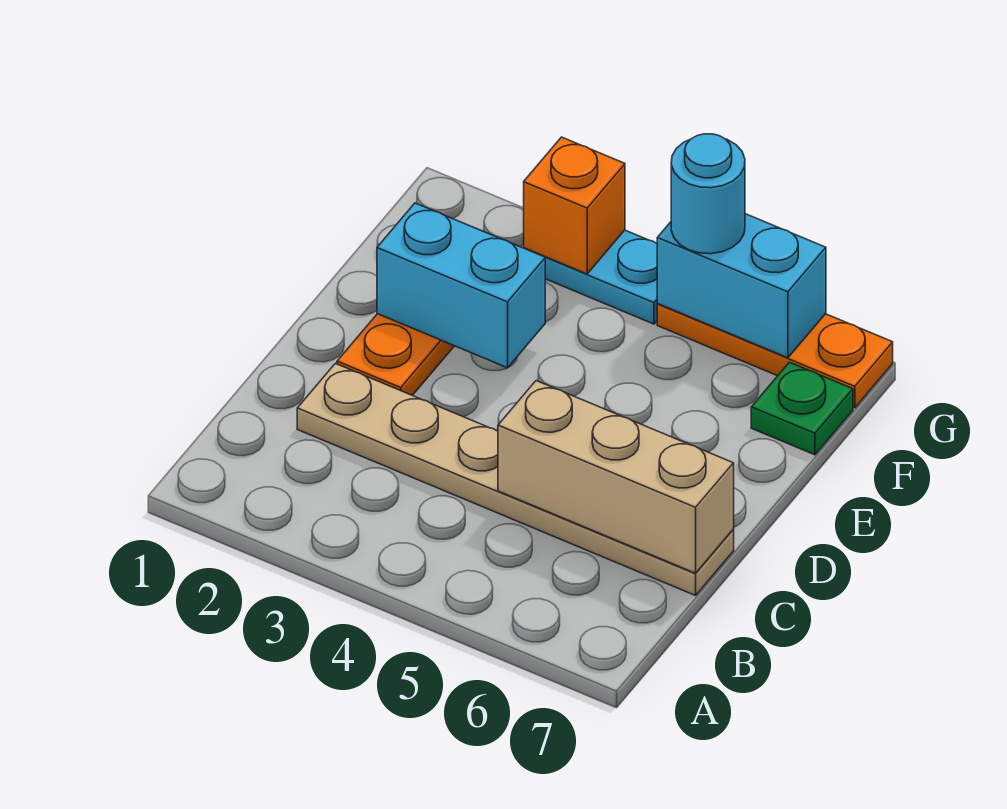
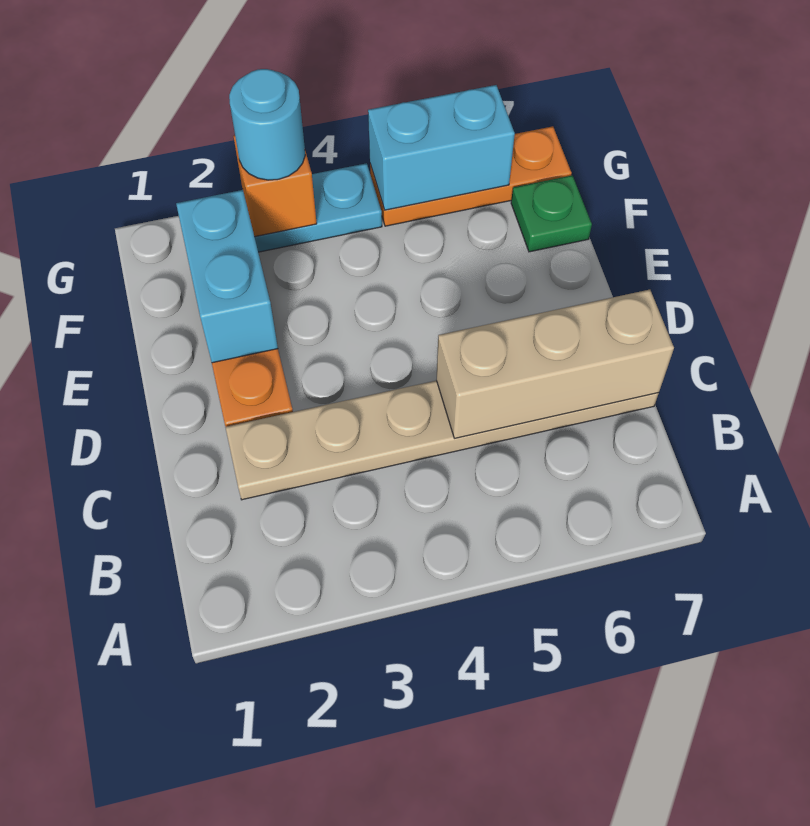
cyan brick E2:E3 level 2 -> cyan brick E2:F2 level 2
cyan round brick G5 level 3 -> cyan round brick G3 level 3

